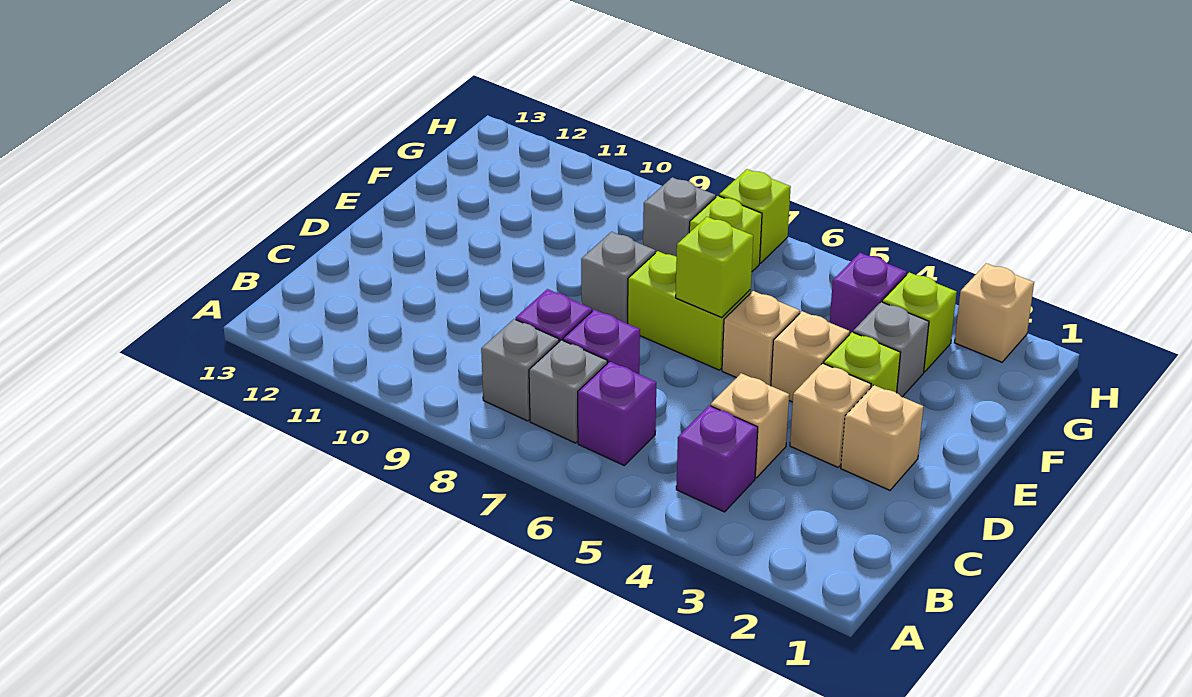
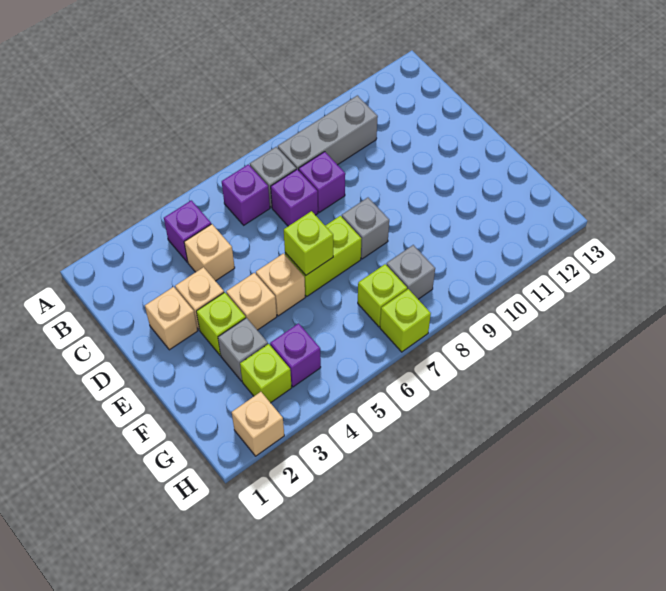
grey brick B8 level 1 -> grey brick B8:B10 level 1

